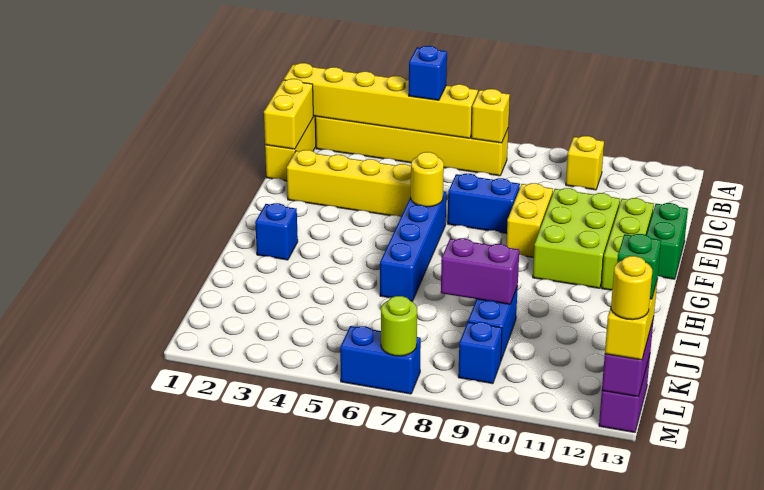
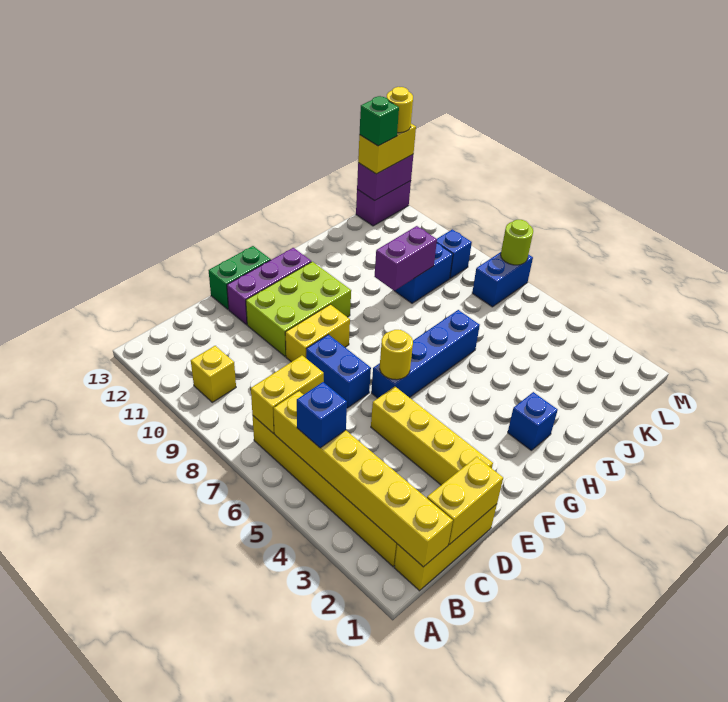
yellow brick B7 level 2 -> yellow brick B7:C7 level 2
lime brick E12:G12 level 1 -> purple brick E12:G12 level 1
purple brick J8:J9 level 2 -> purple brick I9:J9 level 2
blue brick M6:M7 level 1 -> blue brick L7:M7 level 1

